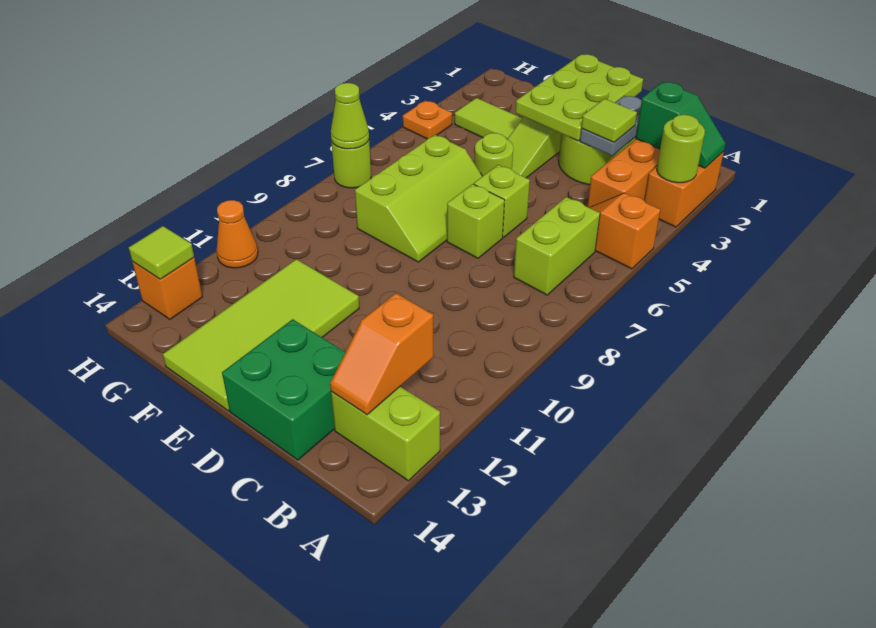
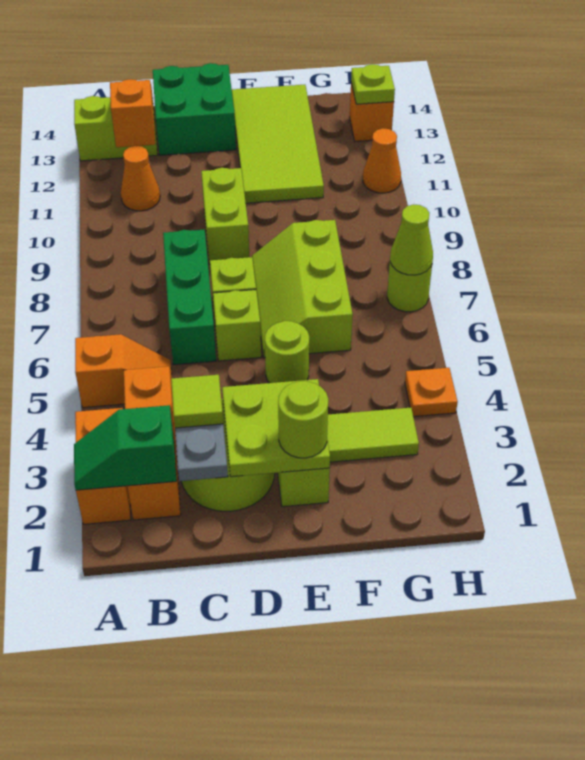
lime round brick A3 level 2 -> lime round brick E2 level 3
lime brick B6:B7 level 1 -> lime brick D9:D10 level 1
none -> orange cone B11 level 1
none -> green brick C6:C8 level 1
lime plate D1:E3 level 2 -> lime plate D2:E3 level 2
lime tile H13 level 2 -> lime plate H13 level 2

